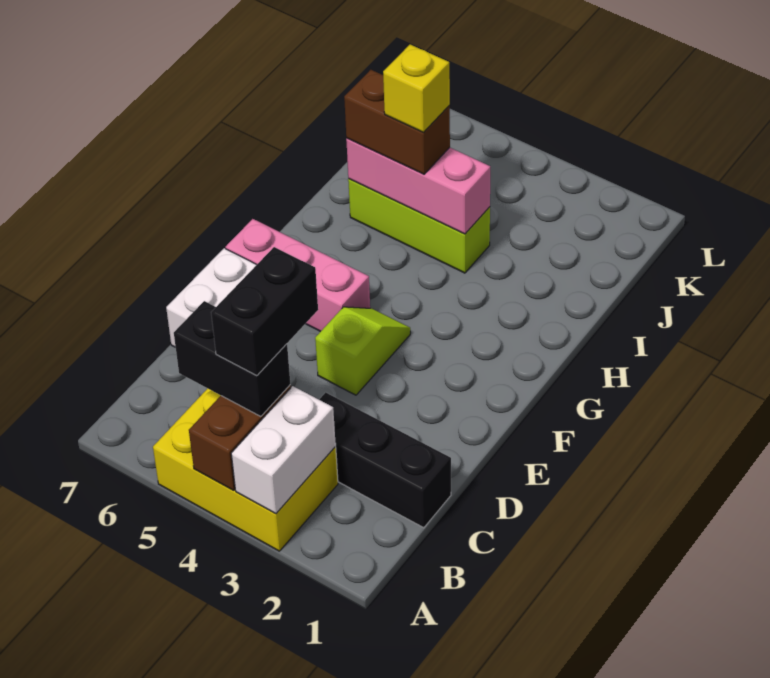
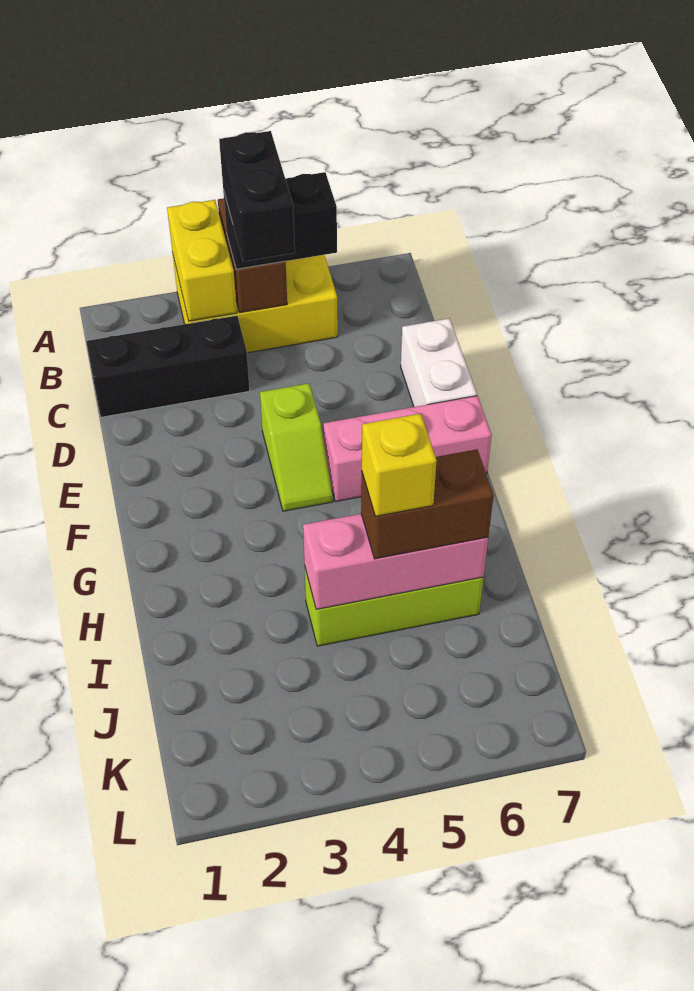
white brick A3:B3 level 2 -> yellow brick A3:B3 level 2

